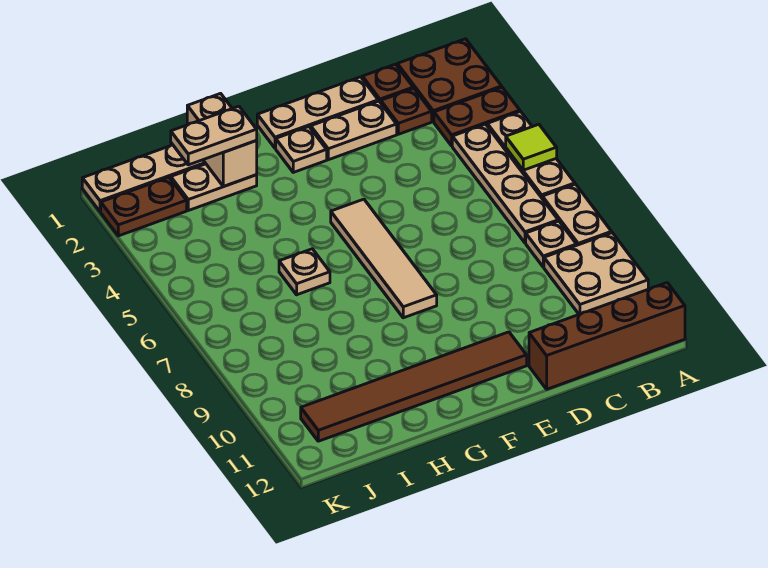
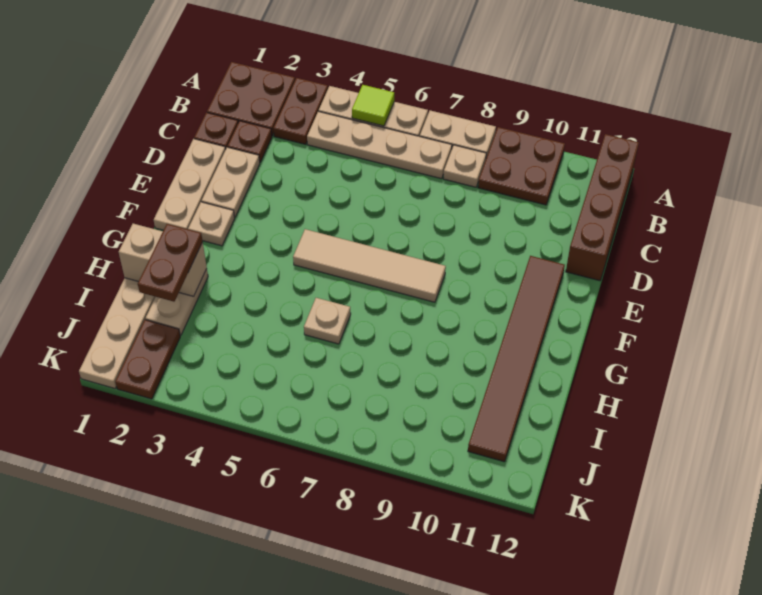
tan plate A9:B10 level 1 -> brown plate A9:B10 level 1
tan plate H2:I2 level 3 -> brown plate H2:I2 level 3

